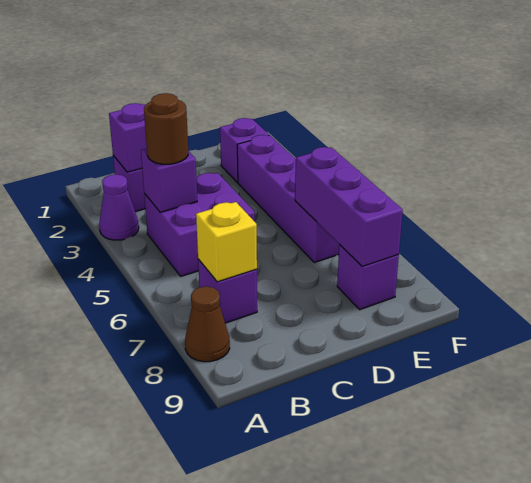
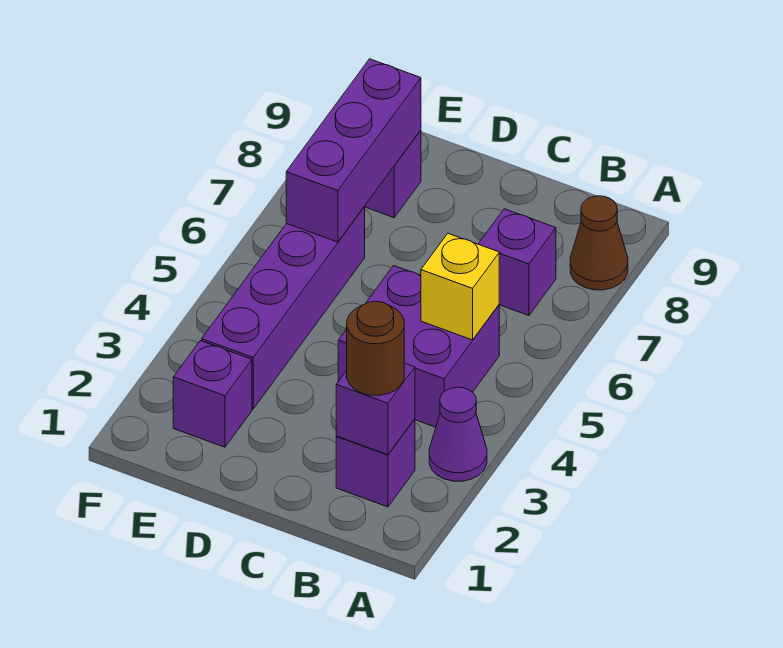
purple brick B4 level 2 -> none
brown round brick B4 level 3 -> brown round brick B2 level 3
yellow brick B7 level 2 -> yellow brick B5 level 2

